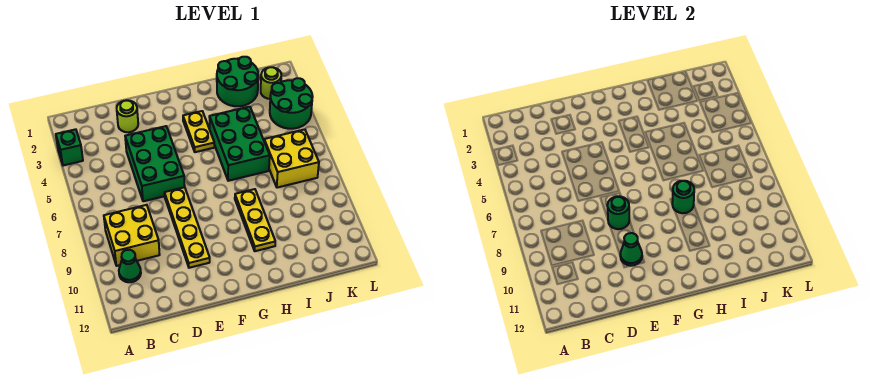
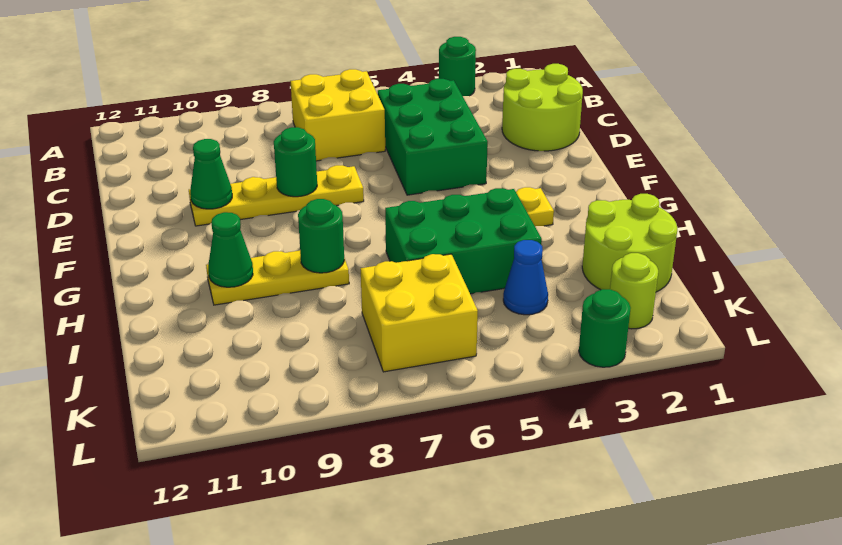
green brick A3 level 1 -> green round brick A3 level 1
yellow brick B8:C9 level 1 -> yellow brick B6:C7 level 1
green cone B10 level 1 -> green cone H10 level 2
lime round brick D2 level 1 -> lime round brick C1:D2 level 1
green brick D4:E6 level 1 -> green brick C4:E5 level 1
green round brick I1:J2 level 1 -> lime round brick I1:J2 level 1
none -> blue cone J4 level 1
green round brick K3:L4 level 1 -> green round brick L3 level 1

